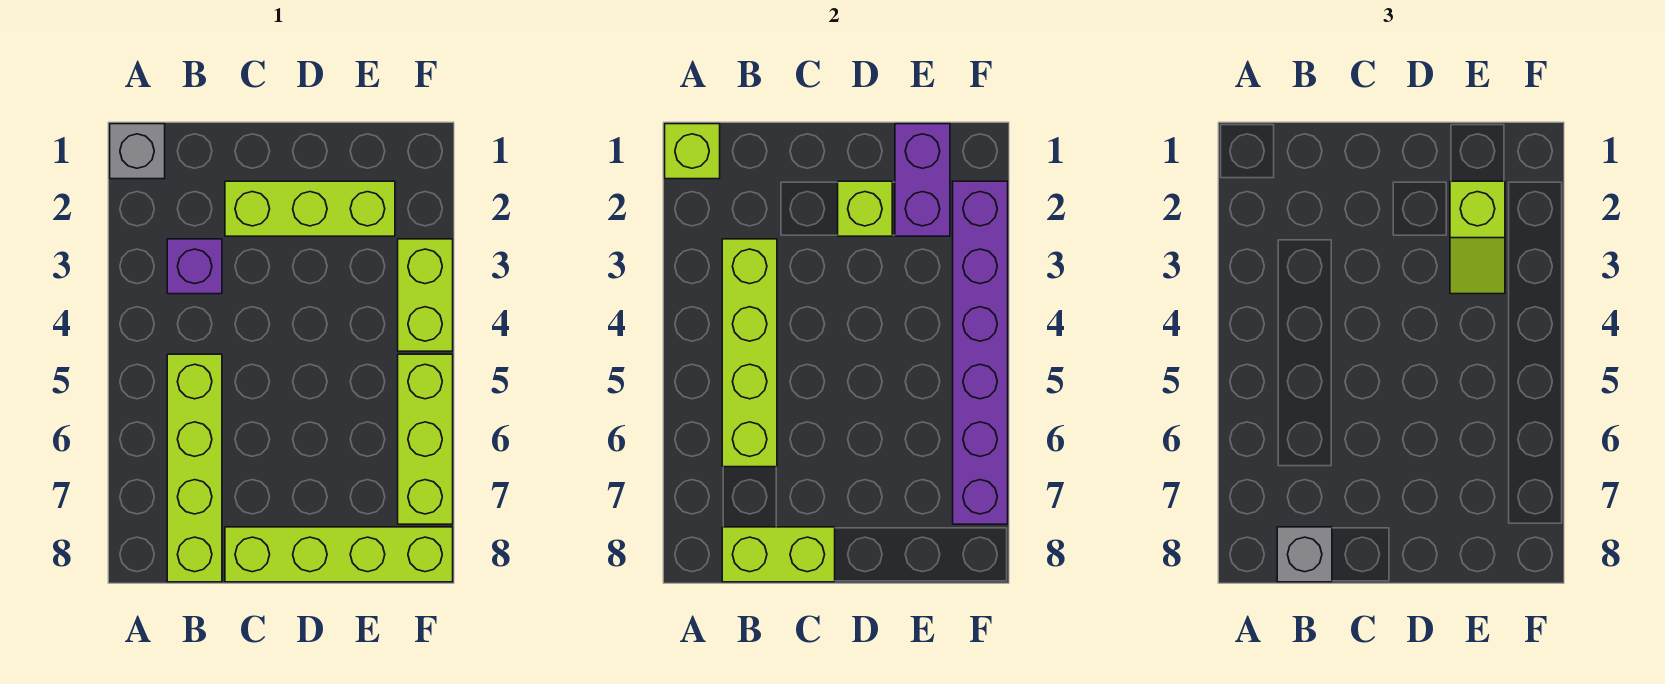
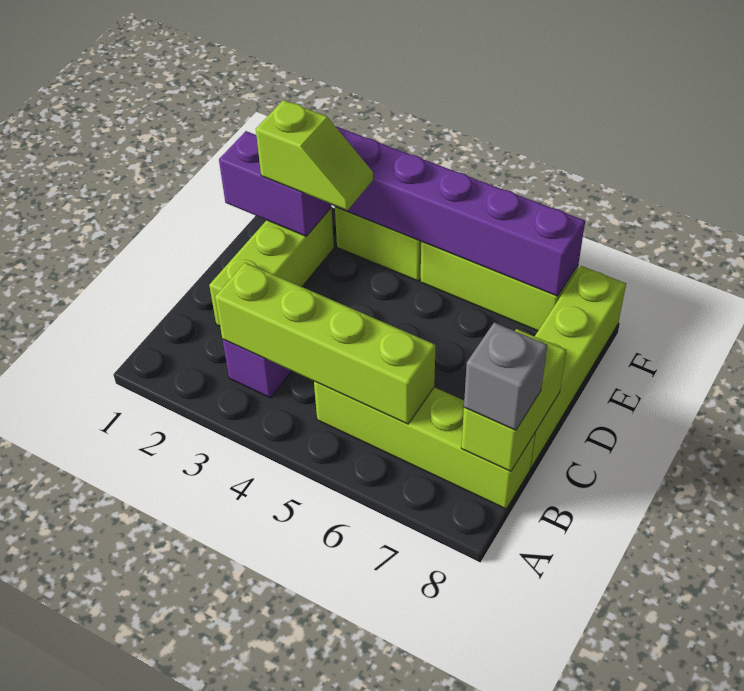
grey brick A1 level 1 -> none
lime brick A1 level 2 -> none
lime brick D2 level 2 -> none

